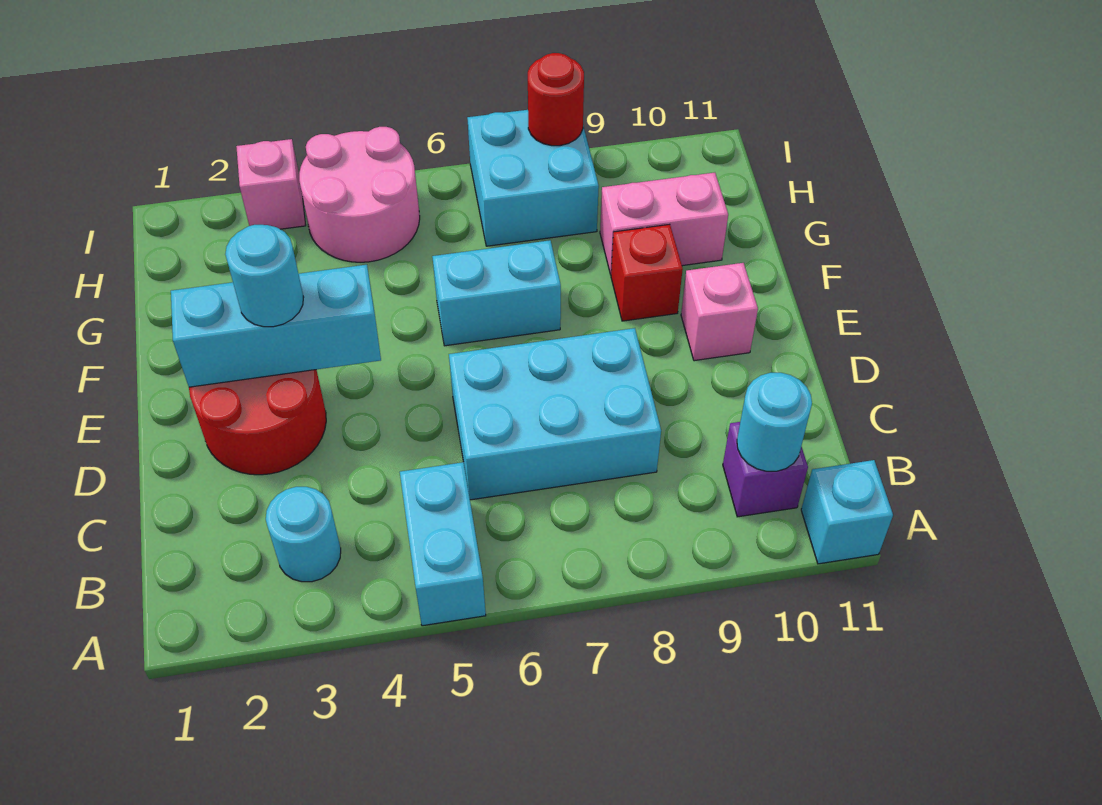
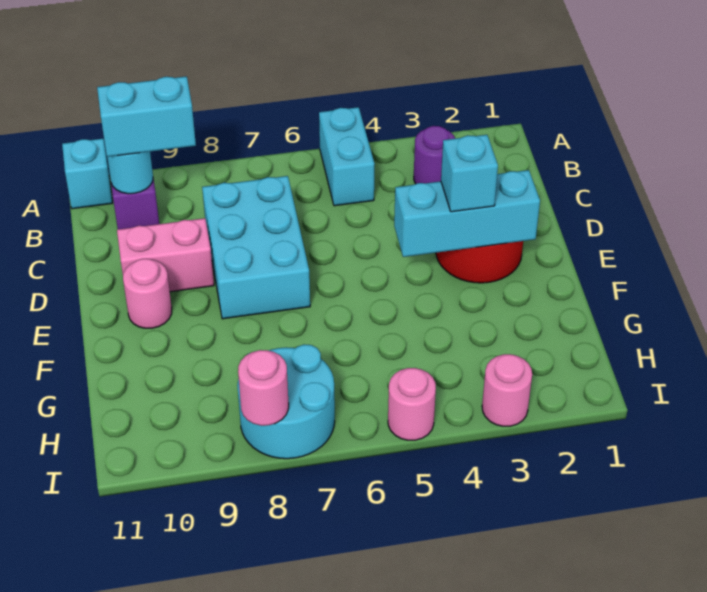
cyan round brick B3 level 1 -> purple round brick B3 level 1
cyan brick C6:D8 level 1 -> cyan brick C7:E8 level 1
cyan round brick E3 level 3 -> cyan brick E3 level 3
pink brick E10 level 1 -> pink round brick E10 level 1
cyan brick F6:F7 level 1 -> cyan brick B9:B10 level 3
red brick F9 level 1 -> none
pink brick G9:G10 level 1 -> pink brick D9:D10 level 1
pink round brick H4:I5 level 1 -> pink round brick I5 level 1
cyan brick H7:I8 level 1 -> cyan round brick H7:I8 level 1
pink brick I3 level 1 -> pink round brick I3 level 1
red round brick I8 level 2 -> pink round brick I8 level 2

